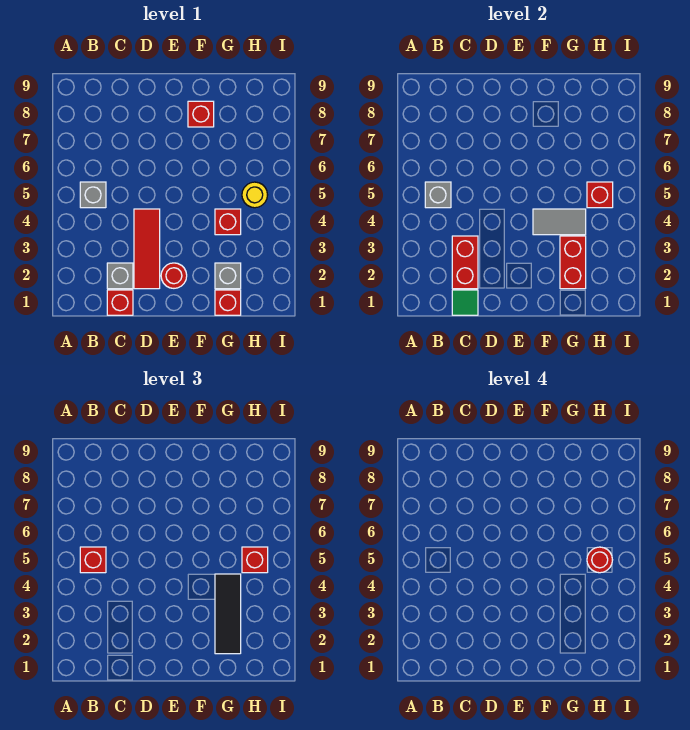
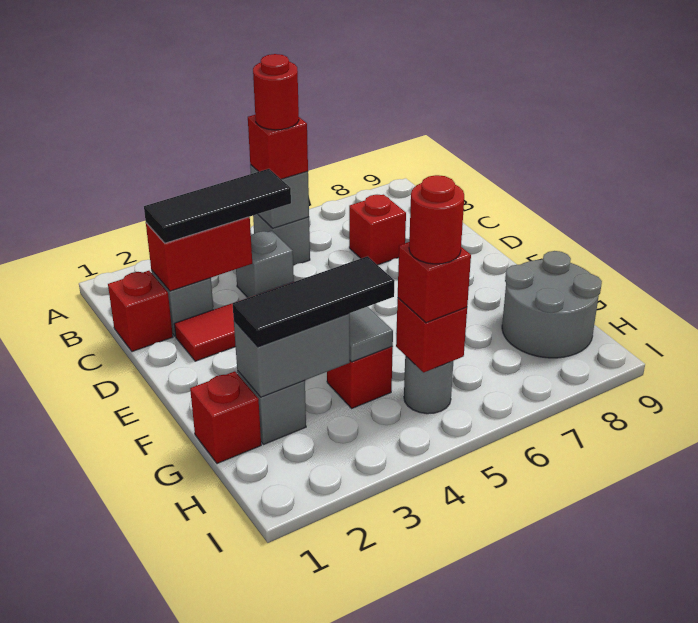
green tile C1 level 2 -> none
none -> black tile C2:C4 level 3
none -> grey brick C4 level 1
red round brick E2 level 1 -> red round brick B5 level 4
red brick F8 level 1 -> red brick C7 level 1
red brick G2:G3 level 2 -> grey brick G2:G3 level 2
none -> grey round brick G8:H9 level 1
yellow round brick H5 level 1 -> grey round brick H5 level 1

